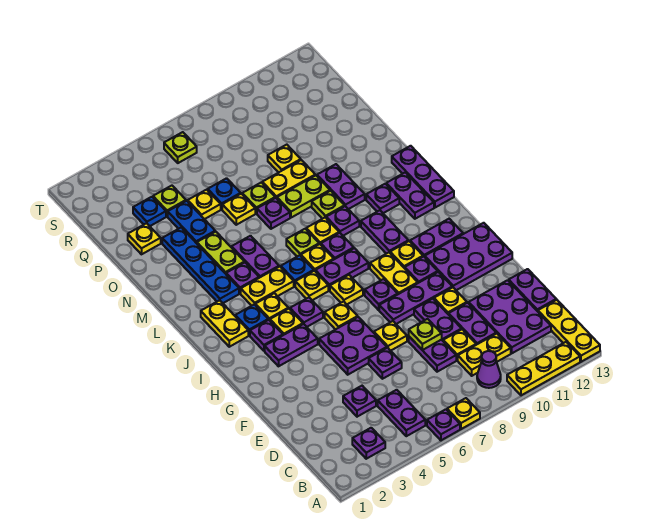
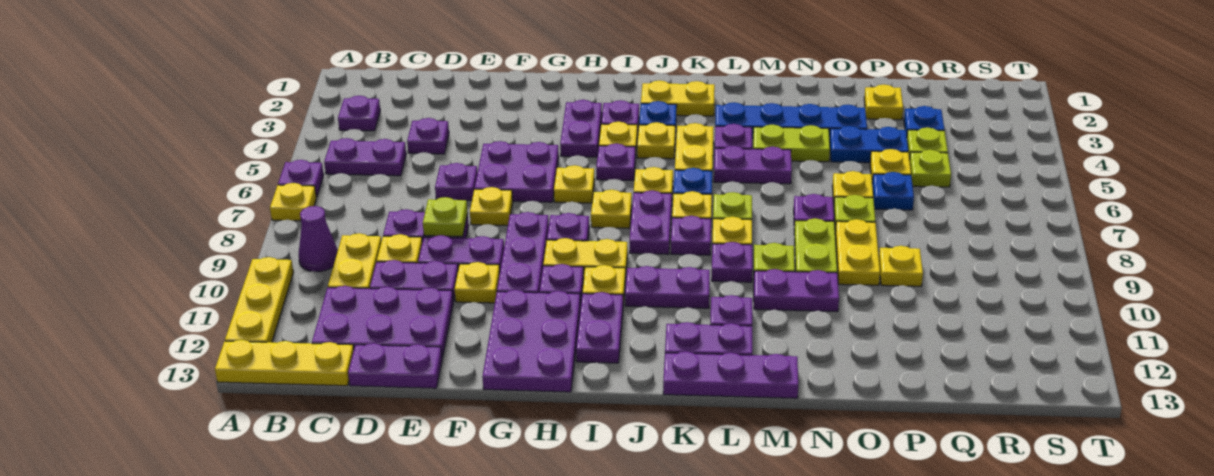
lime plate S6 level 1 -> lime plate Q5 level 1

